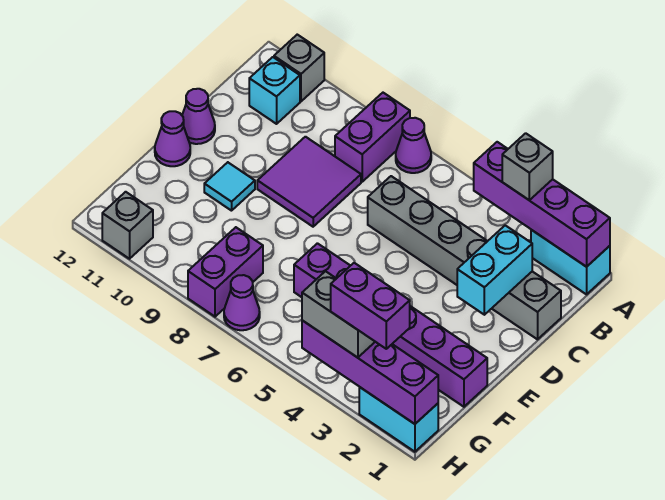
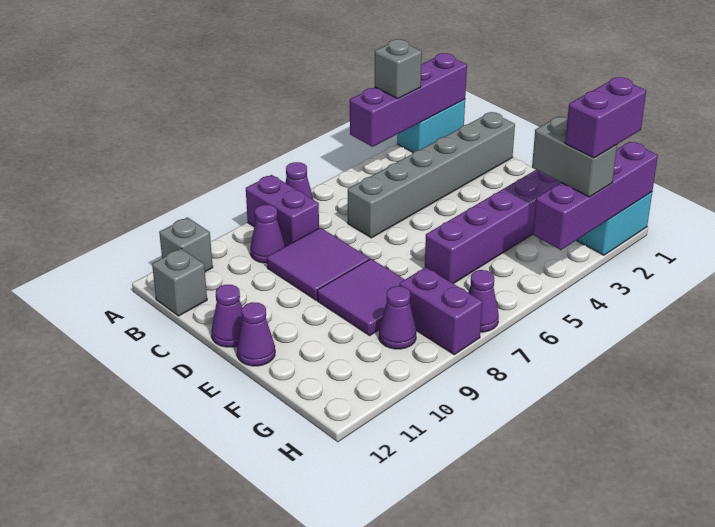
none -> purple cone B9 level 1
cyan brick B11 level 1 -> none
cyan brick C2:D2 level 2 -> none
none -> purple tile E8:F9 level 1
cyan tile E10 level 1 -> none
none -> purple cone G9 level 1
grey brick H3:H4 level 3 -> grey brick G3:H3 level 3
grey brick H11 level 1 -> grey brick B12 level 1

